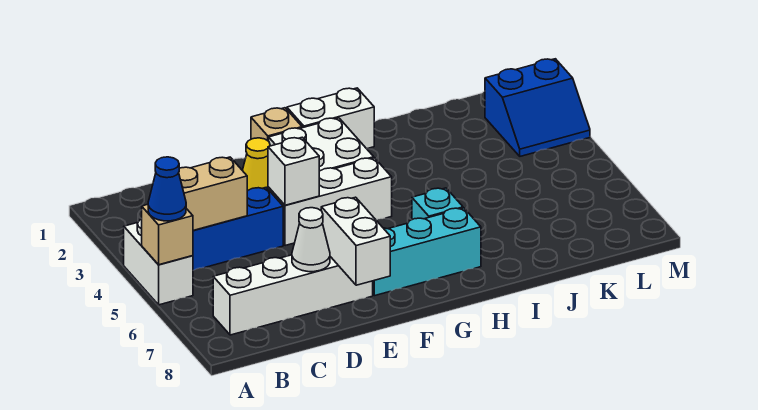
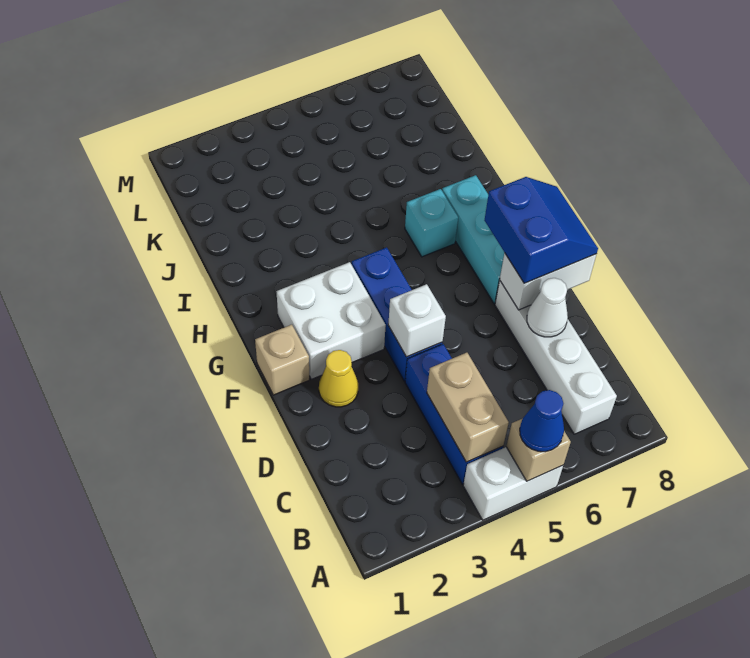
white brick E4:G4 level 1 -> blue brick E4:G4 level 1
white brick G1:H1 level 1 -> none
blue slope L2:M3 level 1 top 2 -> blue slope E7:F8 level 3 top 7

